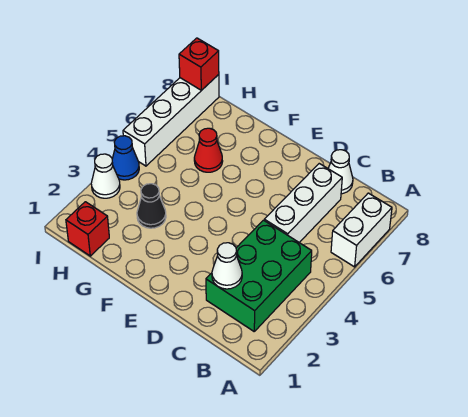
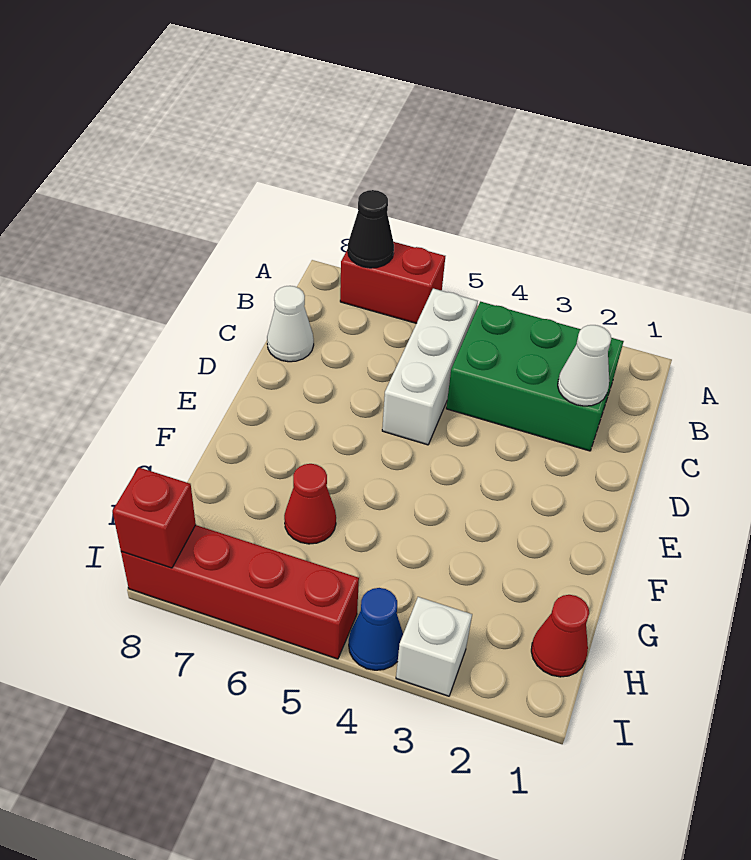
white brick A6:A7 level 1 -> red brick A6:A7 level 1
white brick C5:C7 level 1 -> white brick B5:D5 level 1
black cone G3 level 1 -> black cone A7 level 2
red brick H1 level 1 -> red cone H1 level 1
white cone I3 level 1 -> white brick I3 level 1
white brick I5:I8 level 1 -> red brick I5:I8 level 1

